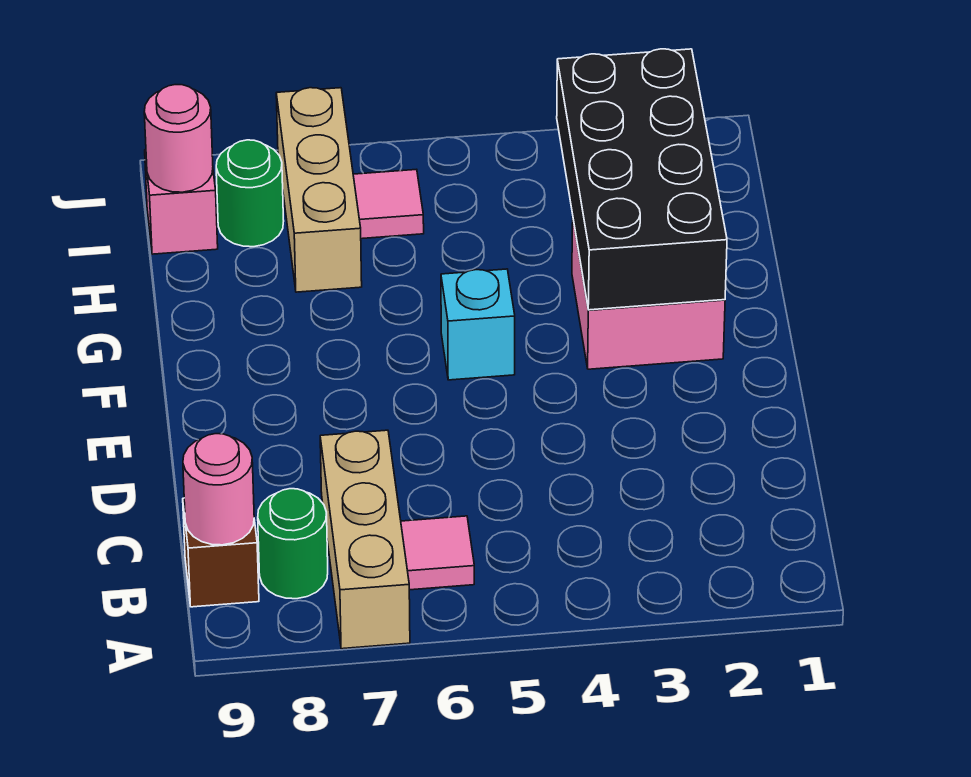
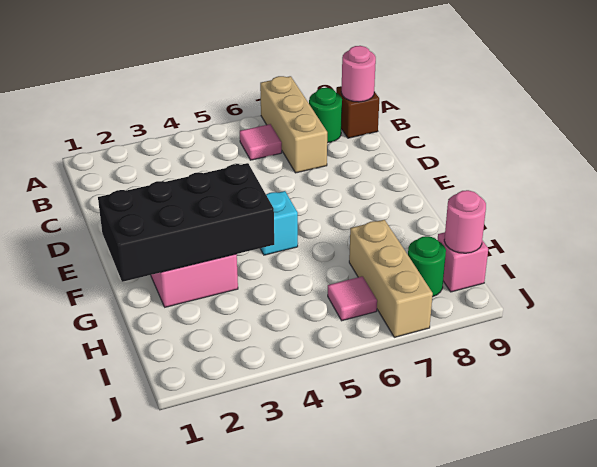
black brick F2:I3 level 2 -> black brick F1:G4 level 2

